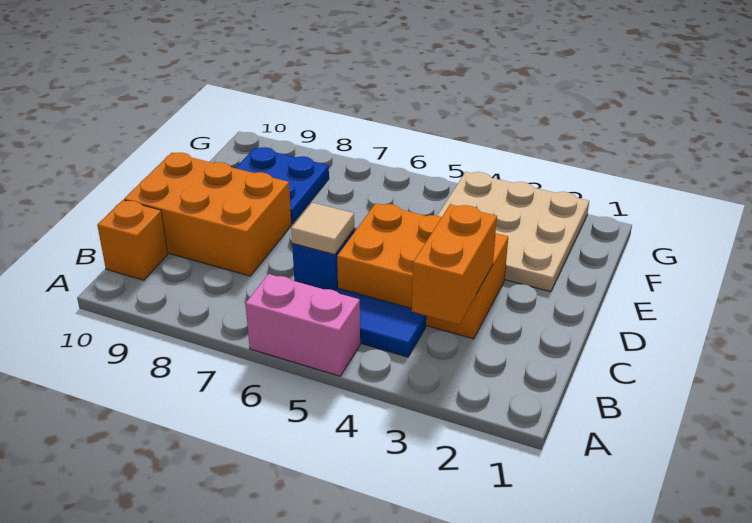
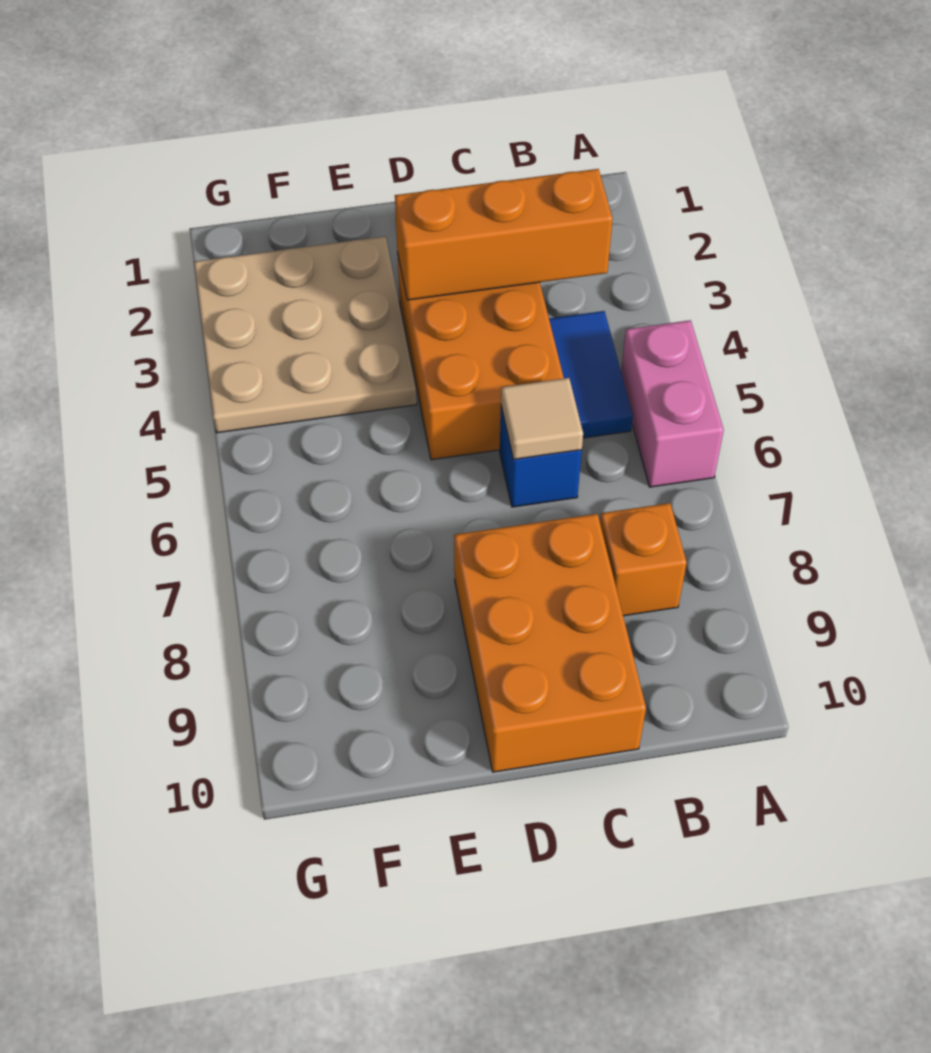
orange brick B3:C3 level 2 -> orange brick B3:D3 level 2
orange brick B10 level 1 -> orange brick B8 level 1
blue plate E8:F9 level 1 -> none

